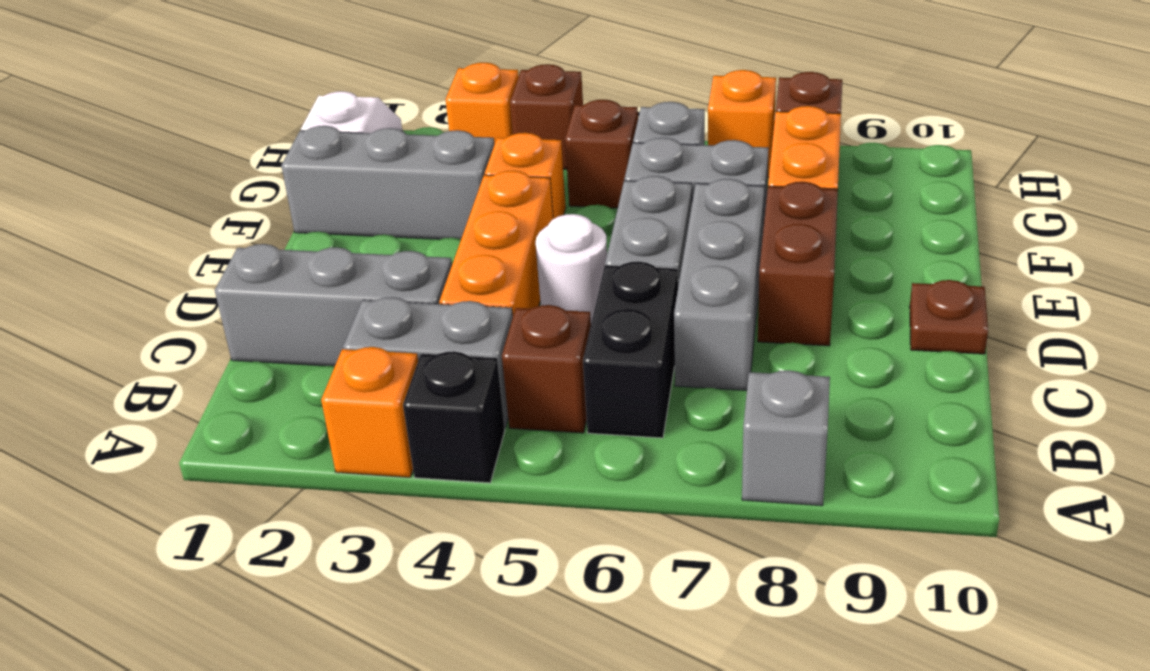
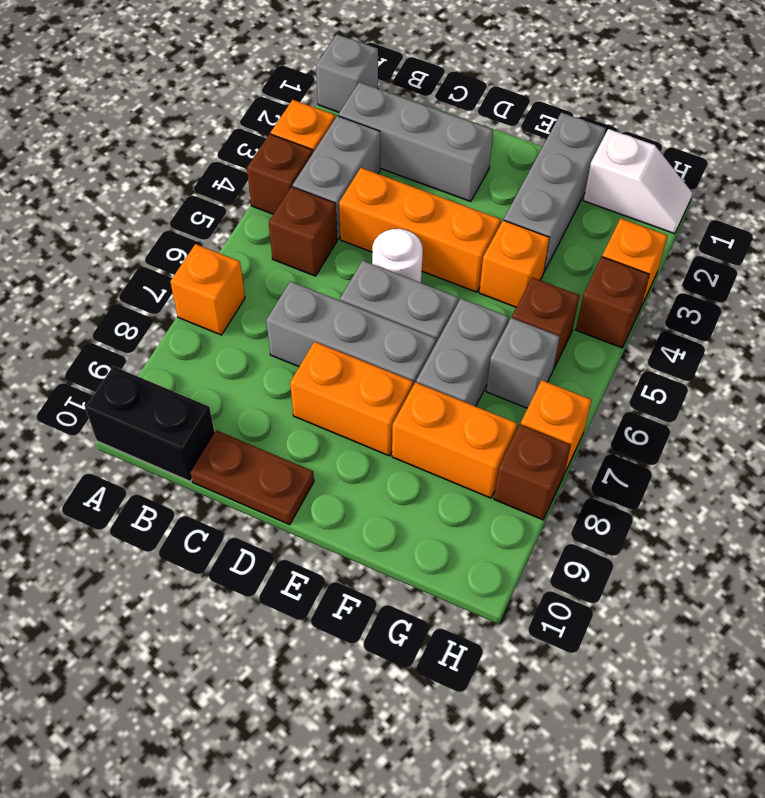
black brick A4 level 1 -> brown brick A4 level 1
none -> orange brick A7 level 1
grey brick A8 level 1 -> grey brick A1 level 1
black brick B6:C6 level 1 -> black brick A10:B10 level 1
grey brick C1:C3 level 1 -> grey brick B2:D2 level 1
brown brick D8:E8 level 1 -> orange brick D8:E8 level 1
brown plate D10 level 1 -> brown plate C10:D10 level 1

